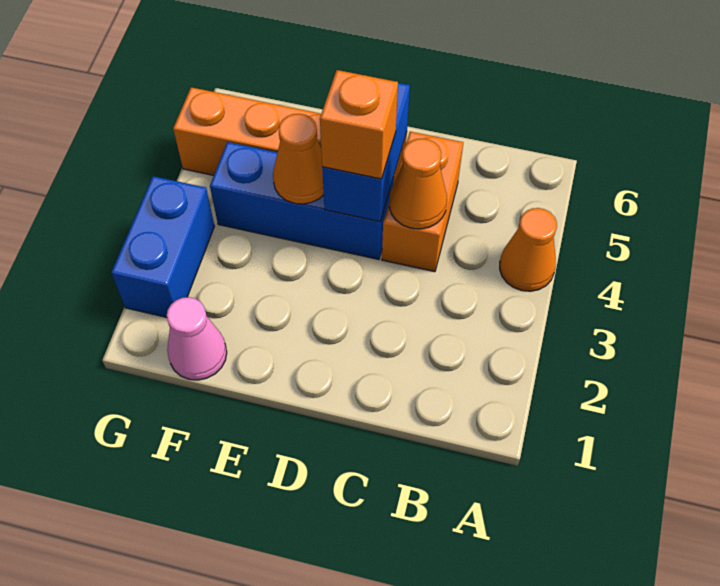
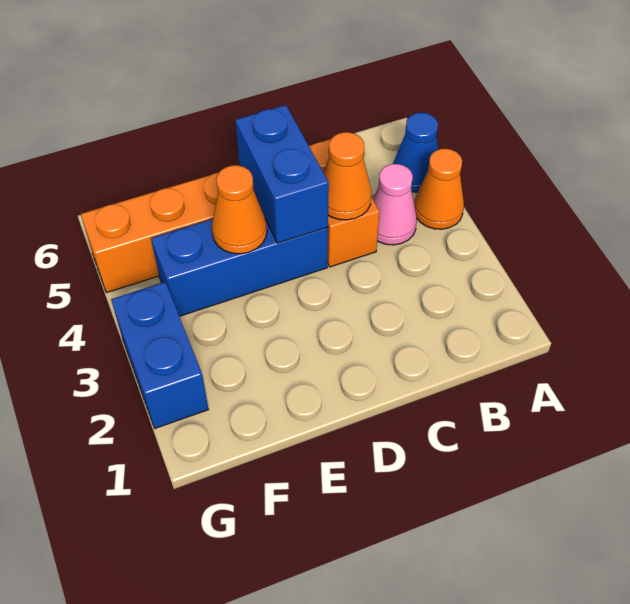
none -> blue cone A5 level 1
orange brick D4 level 3 -> none
pink cone F1 level 1 -> pink cone B4 level 1

